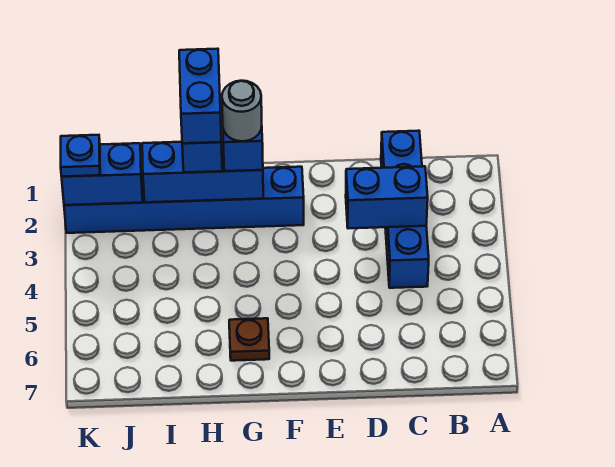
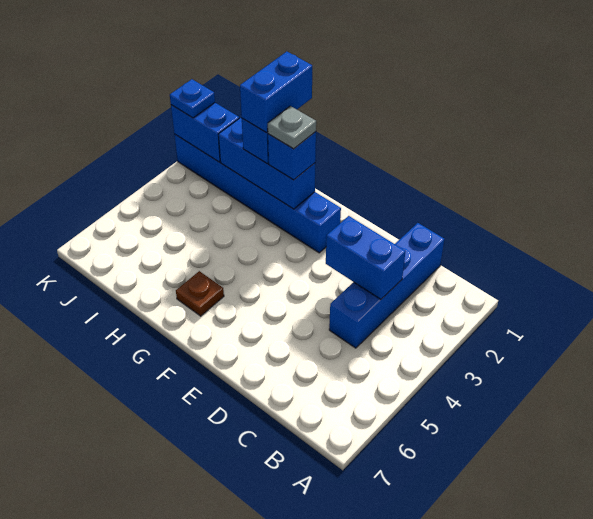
grey round brick G2 level 4 -> grey plate G2 level 4

